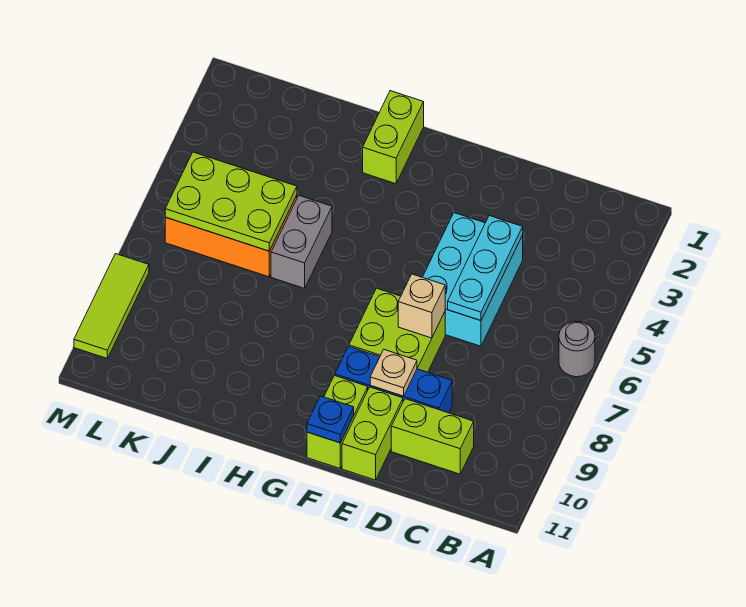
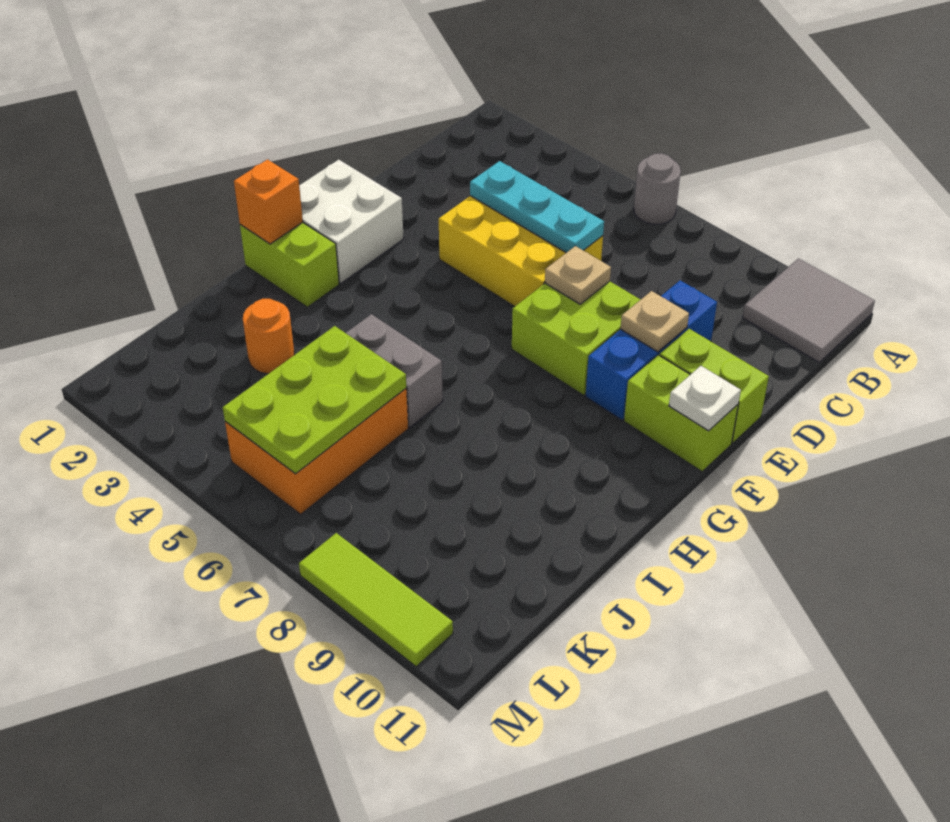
none -> grey tile A10:B11 level 1
lime brick C10:D10 level 1 -> none
cyan brick D4:E6 level 1 -> yellow brick D4:E6 level 1
tan brick E7 level 2 -> tan plate E7 level 2
none -> white brick F1:G2 level 1
blue plate F11 level 2 -> white plate F11 level 2
none -> orange brick H1 level 2
none -> orange round brick J3 level 1

